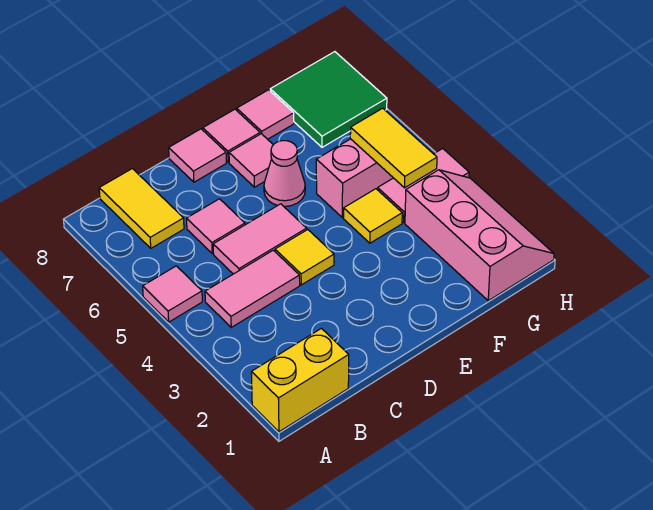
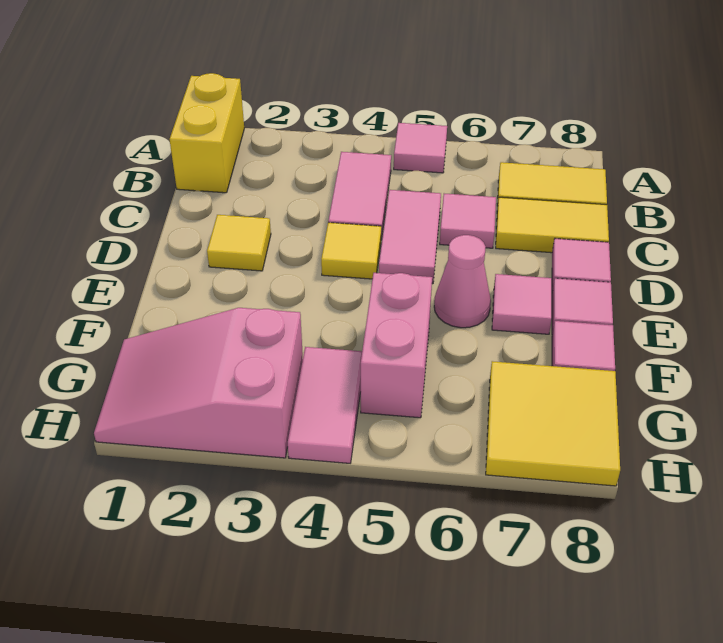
yellow tile F4 level 1 -> yellow tile D2 level 1
pink slope G1:H3 level 1 top G -> pink slope G1:H3 level 1 top 3
yellow tile G4:G5 level 2 -> yellow tile C7:C8 level 1
green tile G7:H8 level 1 -> yellow tile G7:H8 level 1

